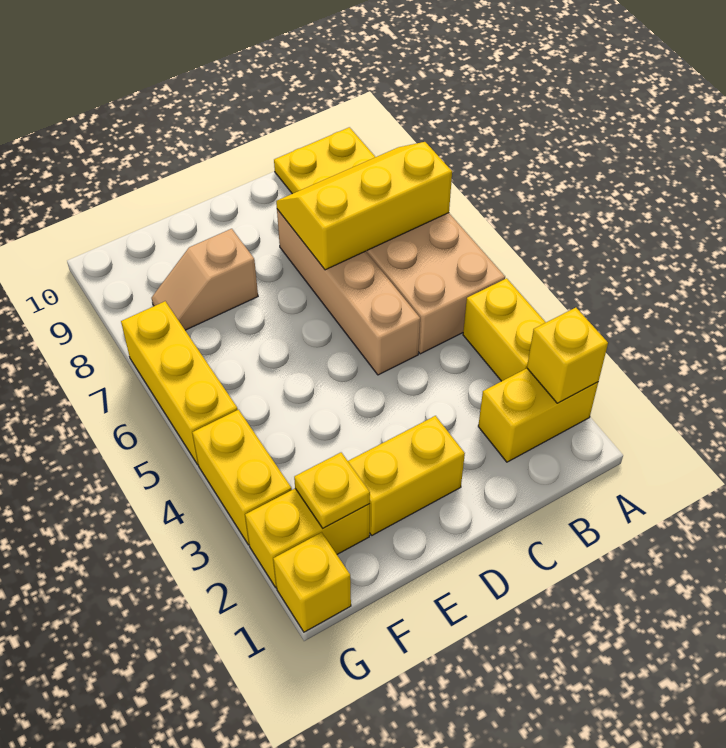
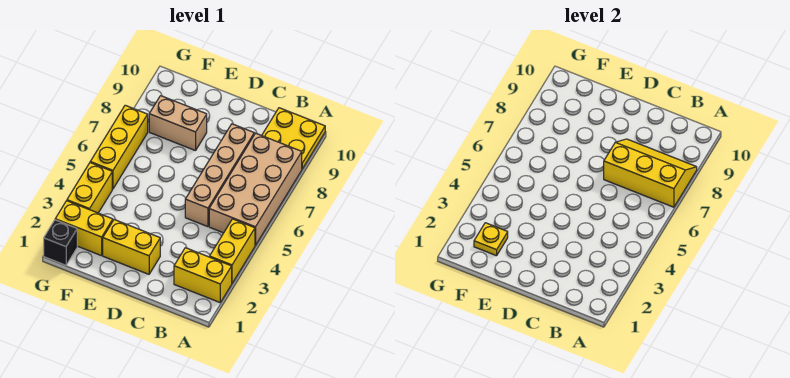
yellow brick A2 level 2 -> none
tan slope E8:F8 level 1 top E -> tan brick E8:F8 level 1
yellow brick G1 level 1 -> black brick G1 level 1

